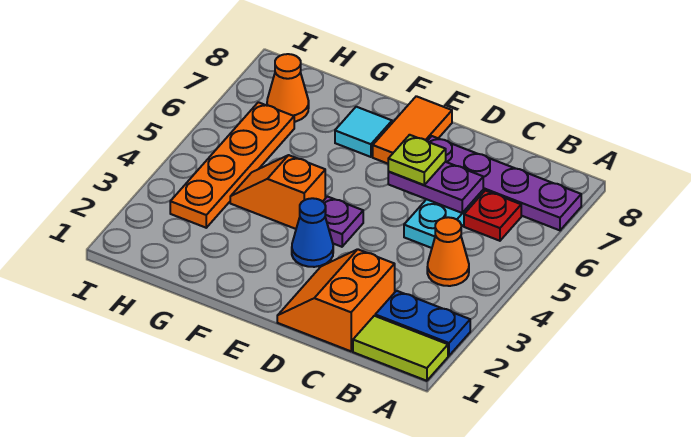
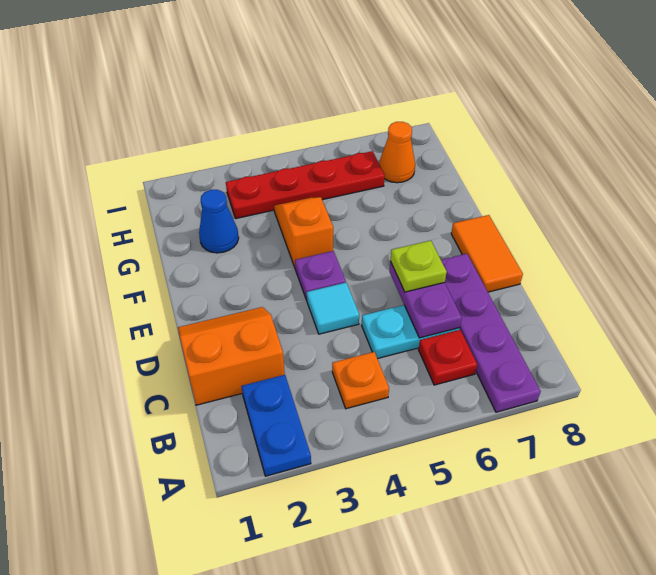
lime tile A1:B1 level 1 -> none
orange cone B4 level 1 -> orange plate B4 level 1
blue cone E3 level 1 -> blue cone G2 level 1
orange tile E7:E8 level 1 -> orange tile D8:E8 level 1
cyan tile F7 level 1 -> cyan tile D4 level 1
orange plate H3:H6 level 1 -> red plate H3:H6 level 1

